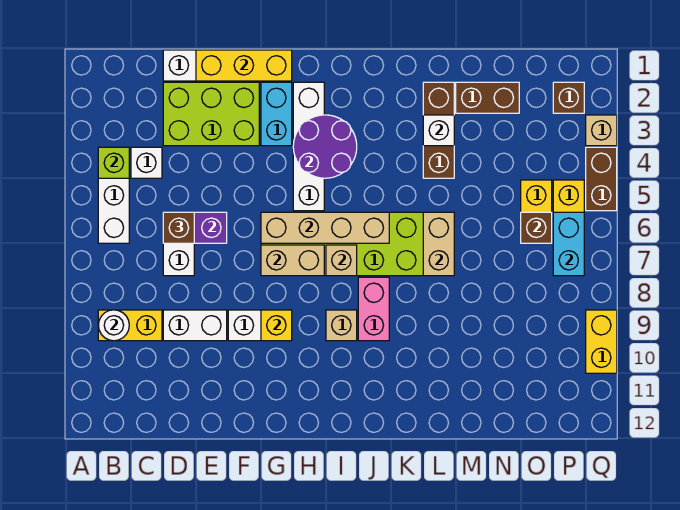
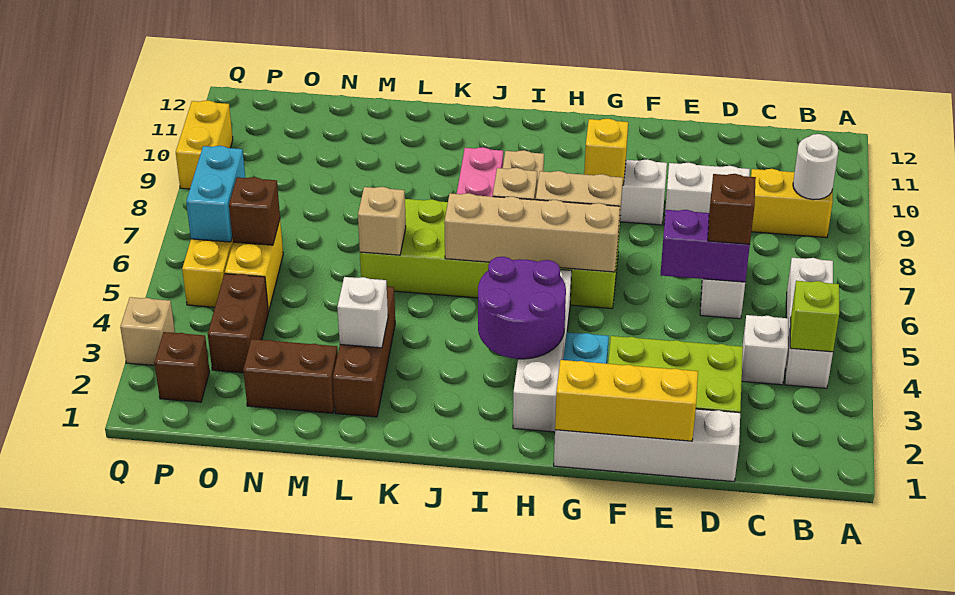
tan brick L6:L7 level 2 -> tan brick L6 level 2
brown brick Q4:Q5 level 1 -> brown brick O3:O4 level 1

